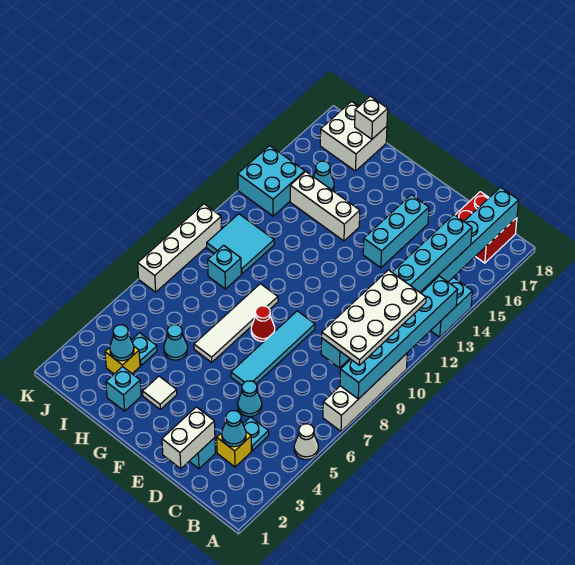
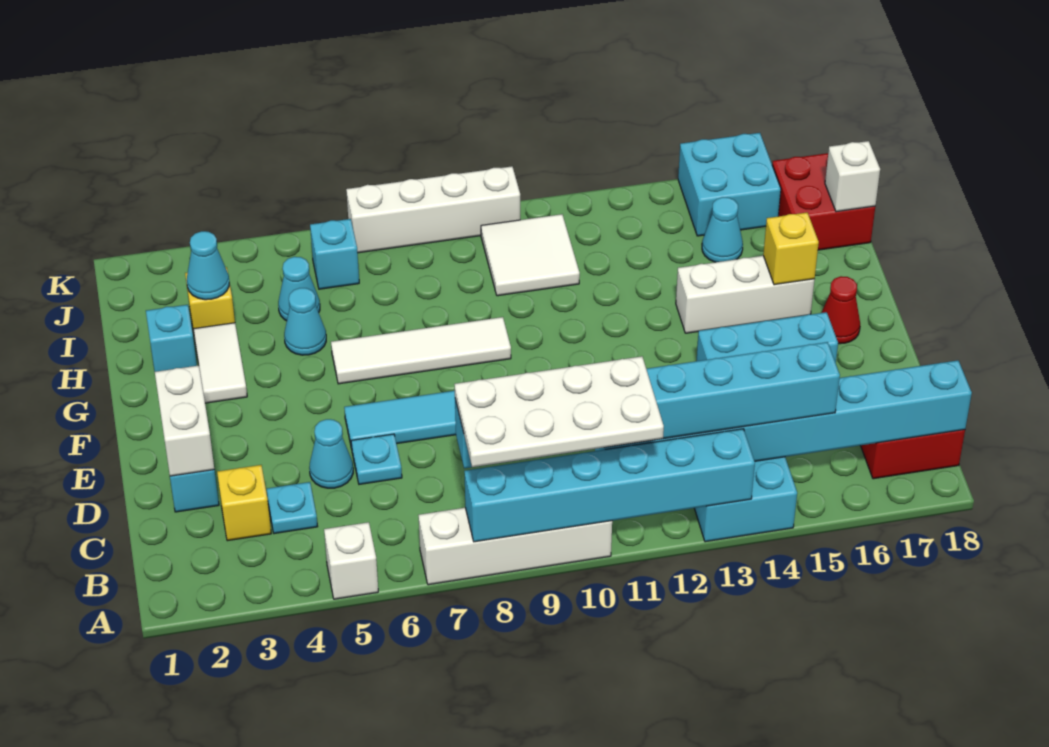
white cone A5 level 1 -> white brick A5 level 1
cyan cone C3 level 2 -> cyan cone I5 level 1
white brick D1:D2 level 2 -> white brick D2:E2 level 2
red cone F8 level 1 -> red cone F17 level 1
white tile G3 level 1 -> white tile G3:H3 level 1
white brick G14:I14 level 1 -> white brick G14:G16 level 1
none -> yellow brick G16 level 2
cyan plate I4 level 1 -> cyan plate D6 level 1
cyan brick I9 level 1 -> cyan brick J6 level 1
cyan tile I10:J11 level 1 -> white tile I10:J11 level 1
white brick I17:J18 level 1 -> red brick I17:J18 level 1
cyan brick J13:K14 level 1 -> cyan brick J15:K16 level 1

